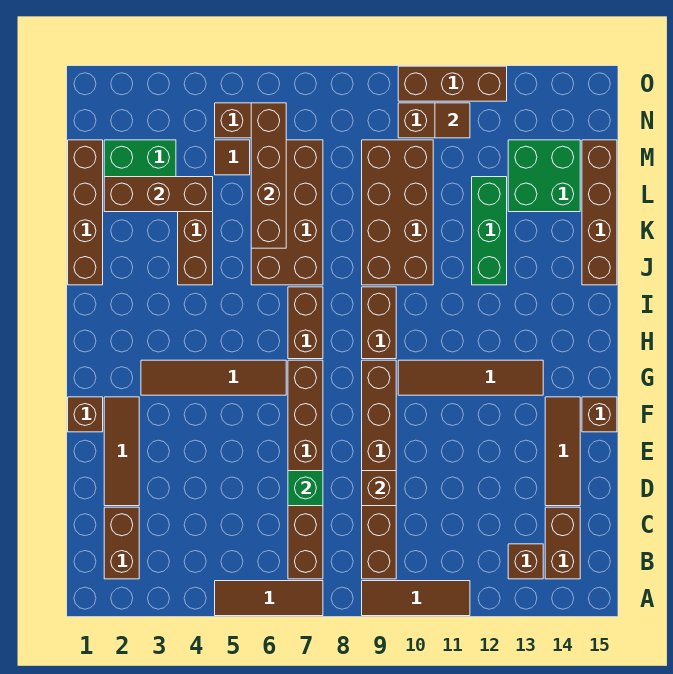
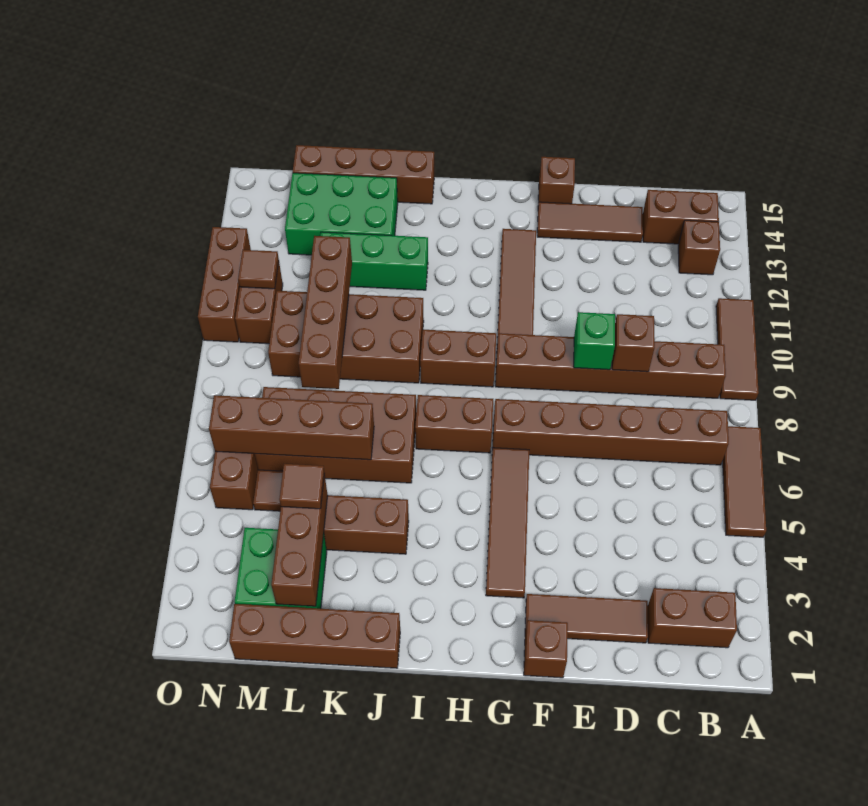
green brick D7 level 2 -> green brick E9 level 2
none -> brown tile L4 level 3
none -> brown brick L8:L11 level 2
green brick L13:M14 level 1 -> green brick K13:M14 level 1

